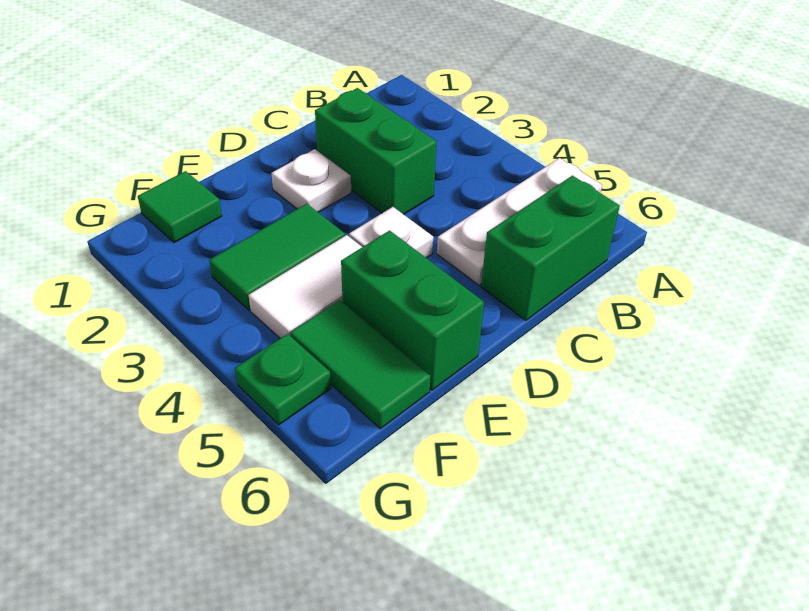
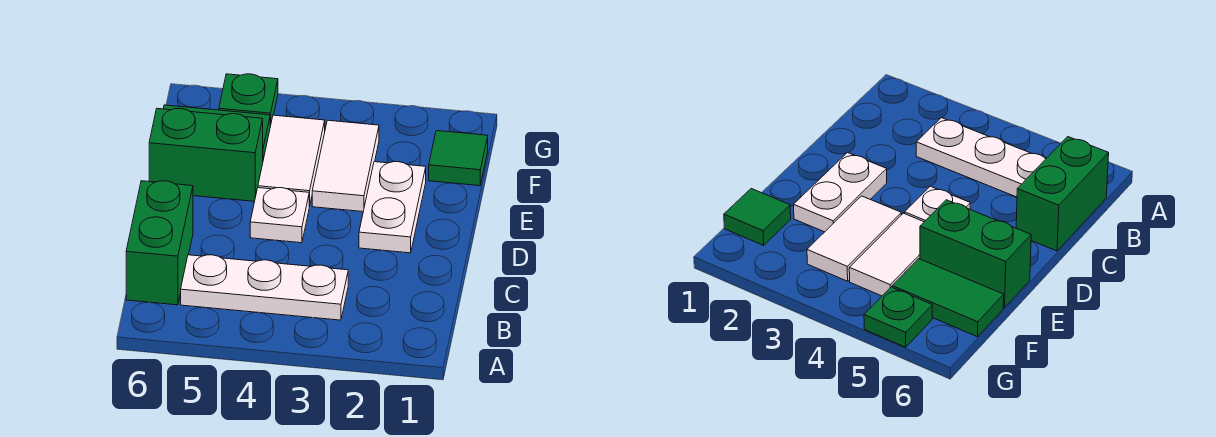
white plate A5:C5 level 1 -> white plate B3:B5 level 1
green brick C2:C3 level 1 -> none
white plate D2 level 1 -> white plate D2:E2 level 1
green tile E3:F3 level 1 -> white tile E3:F3 level 1

